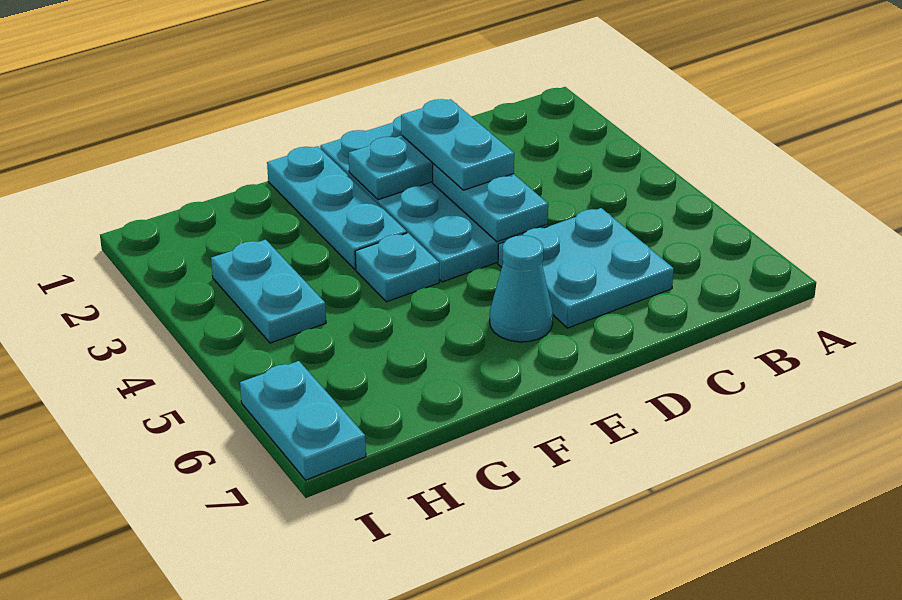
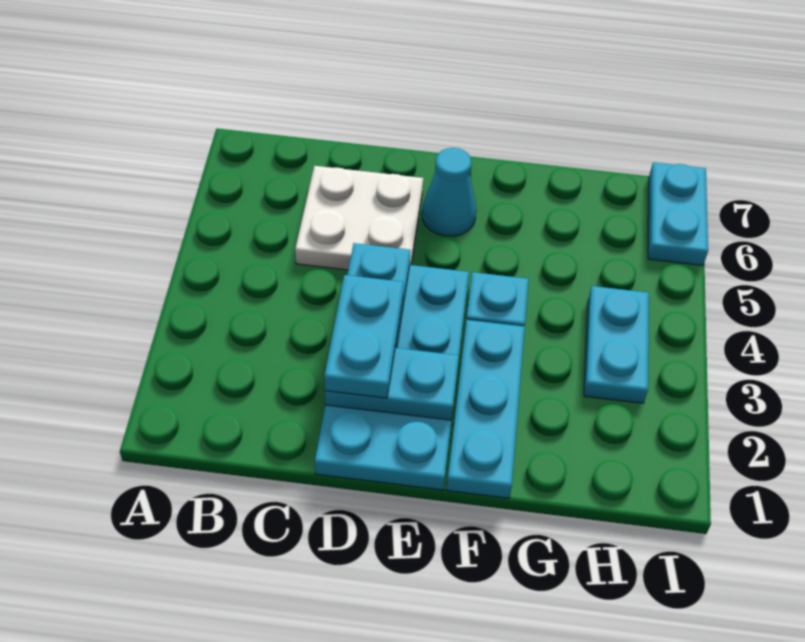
cyan plate C5:D6 level 1 -> white plate C5:D6 level 1

